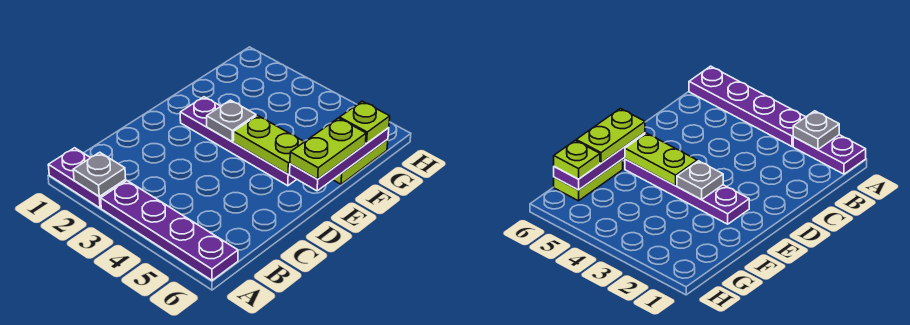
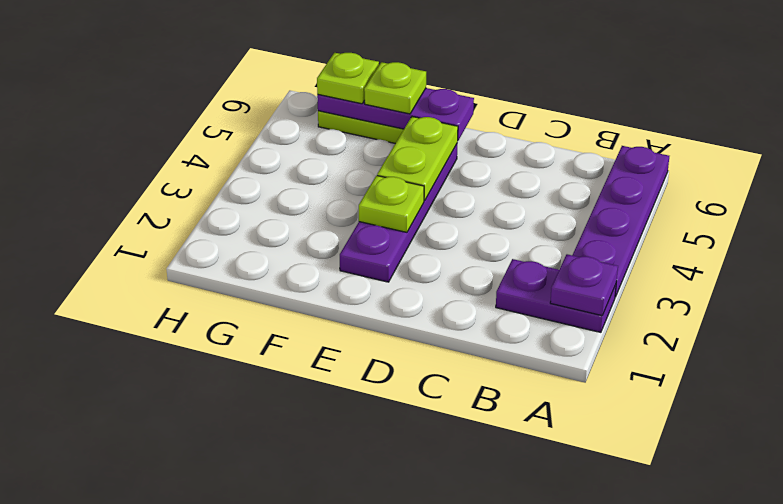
purple plate A1:A2 level 1 -> purple plate A2:B2 level 1
grey plate A2 level 2 -> purple plate A2 level 2
grey plate E3 level 2 -> lime plate E3 level 2
lime plate E6:F6 level 3 -> lime plate F6 level 3

